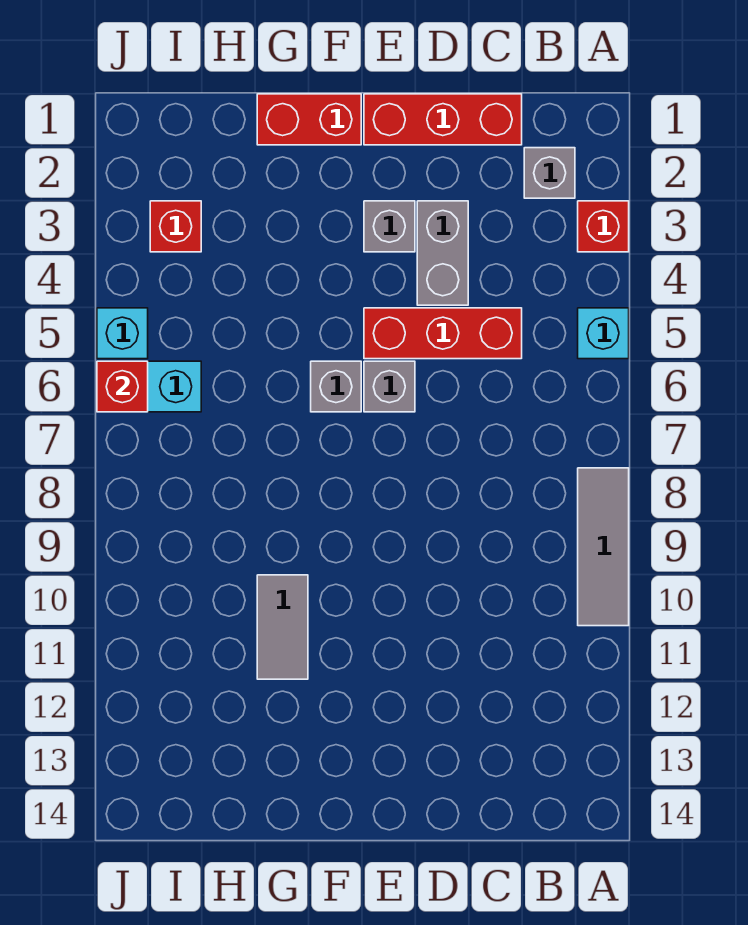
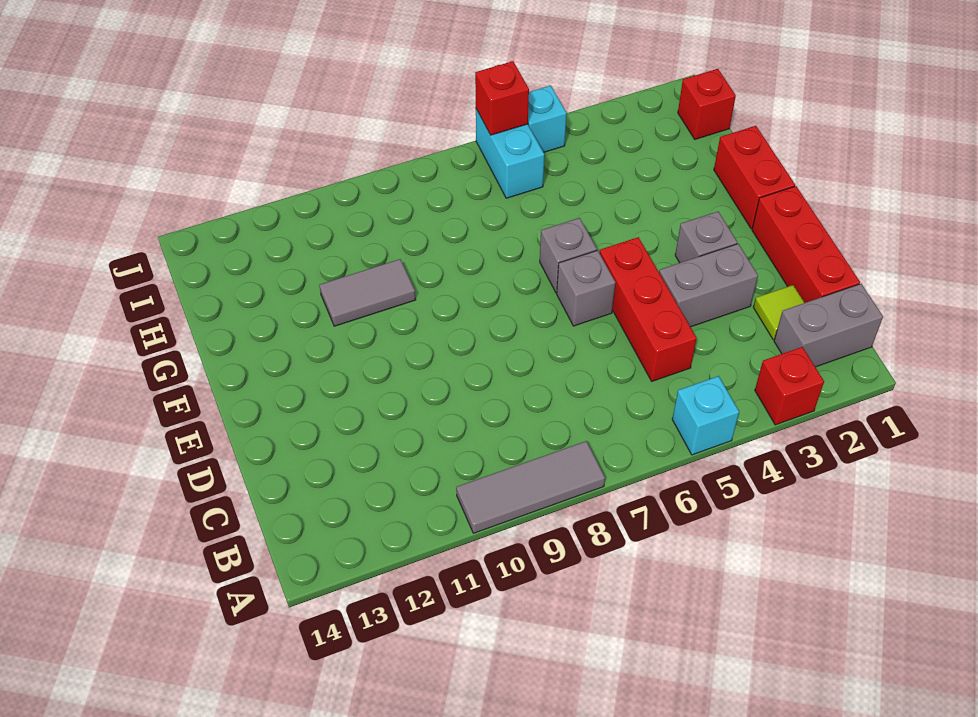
grey brick B2 level 1 -> grey brick B1:B2 level 1
none -> lime tile C2 level 1
red brick I3 level 1 -> red brick I1 level 1

